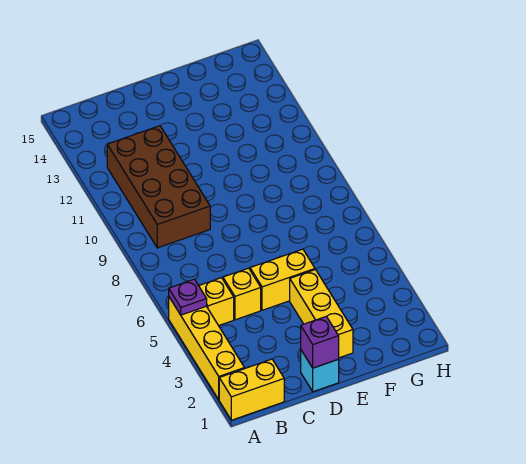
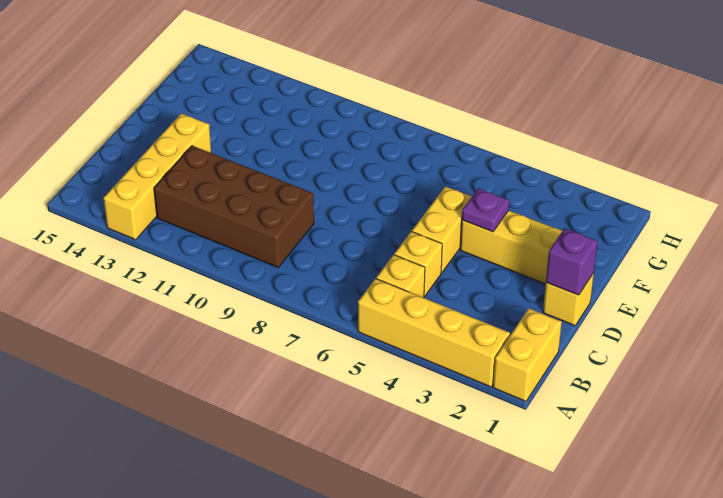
purple plate A5 level 2 -> purple plate E4 level 2
none -> yellow brick A13:D13 level 1
cyan brick D1 level 1 -> yellow brick D1 level 1

